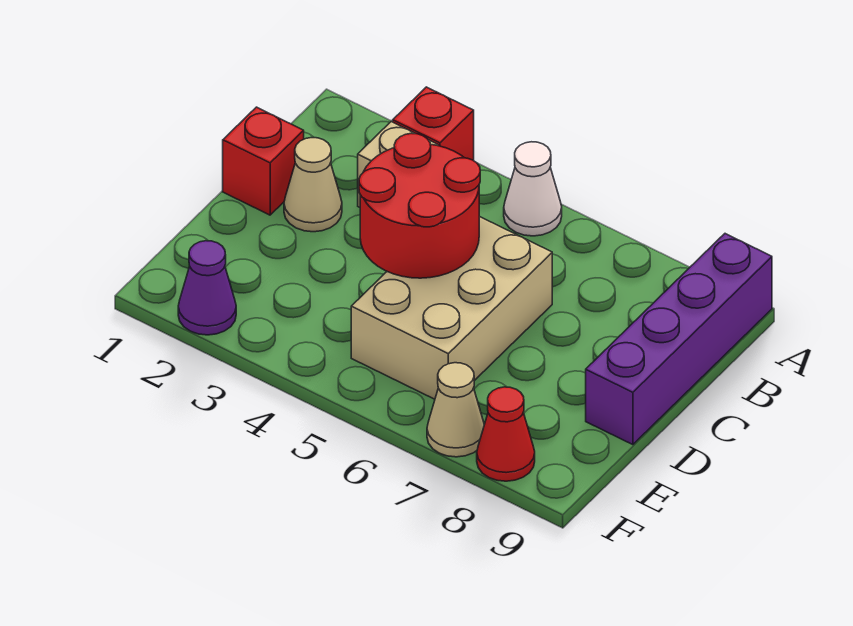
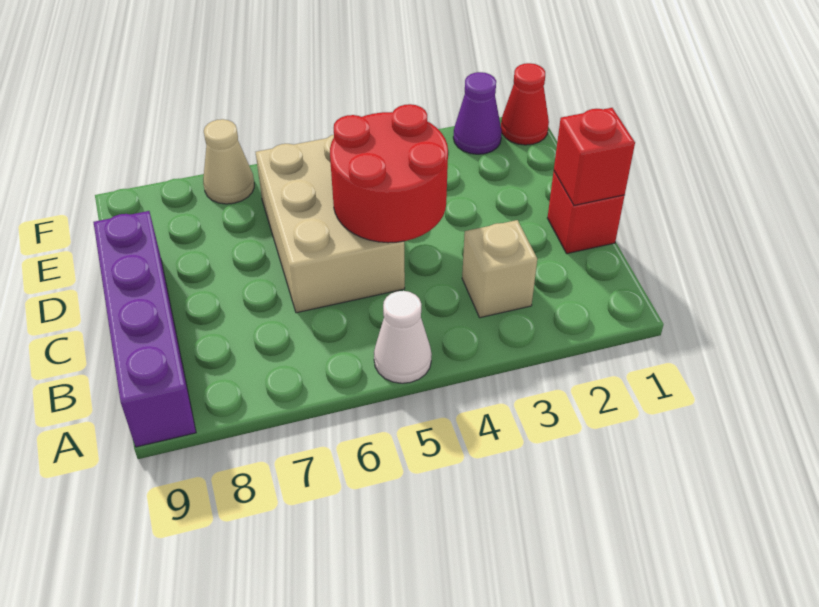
red brick A3 level 1 -> red brick C1 level 2
tan cone C2 level 1 -> none
red cone F8 level 1 -> red cone F1 level 1

